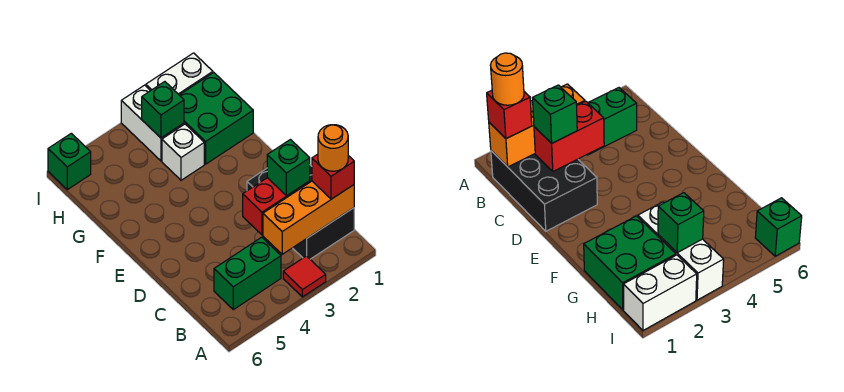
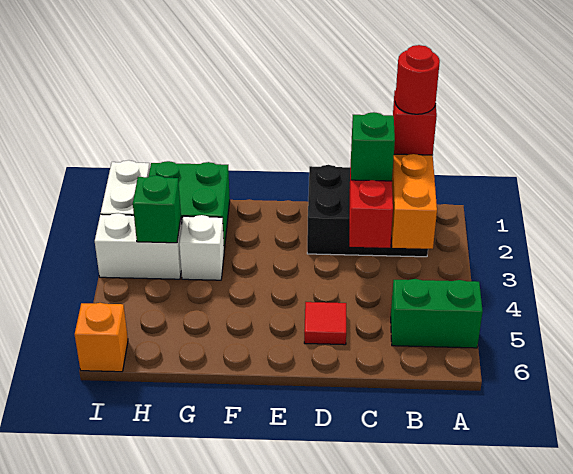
red tile A3 level 1 -> red tile D5 level 1
orange round brick B1 level 4 -> red round brick B1 level 4
green brick B4:B5 level 1 -> green brick A5:B5 level 1
green brick I6 level 1 -> orange brick I6 level 1

